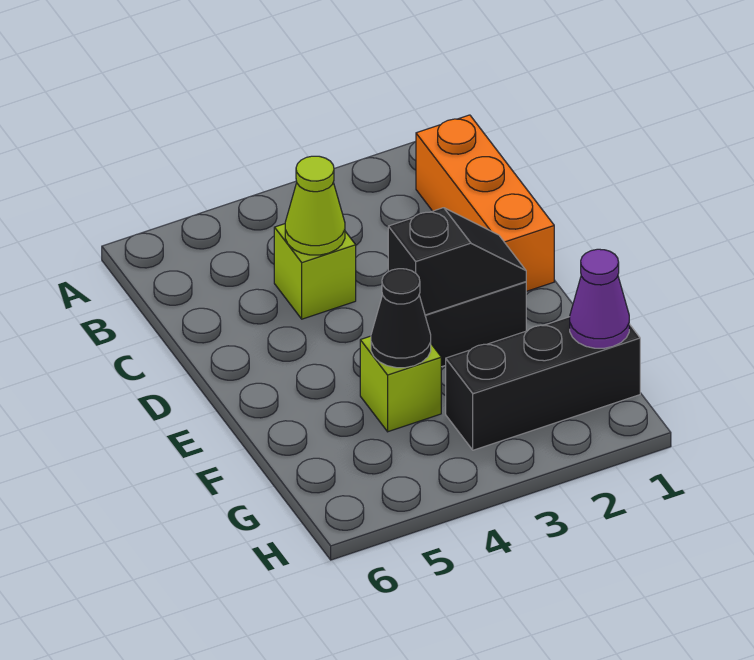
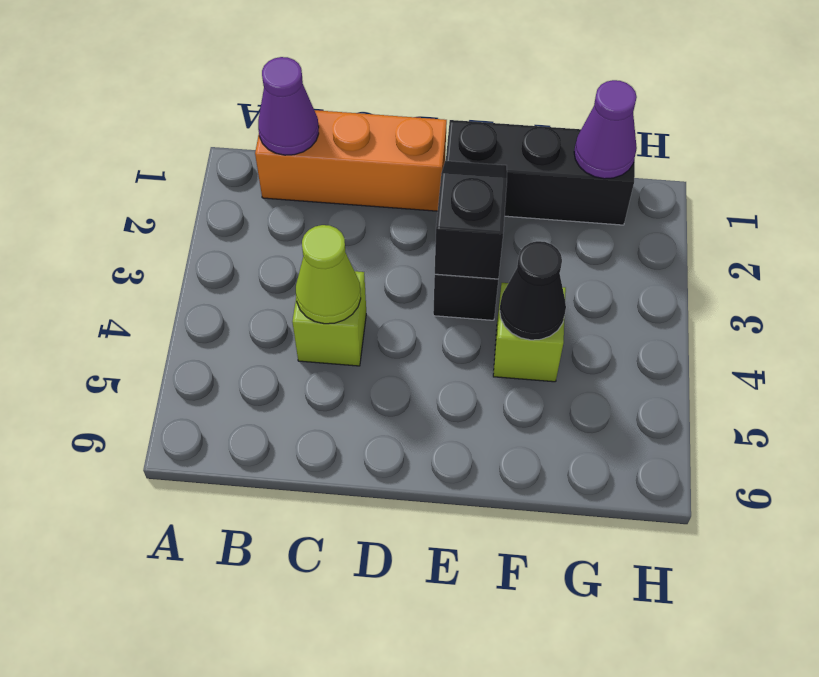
none -> purple cone B1 level 2
black brick G1:G3 level 1 -> black brick E1:G1 level 1

